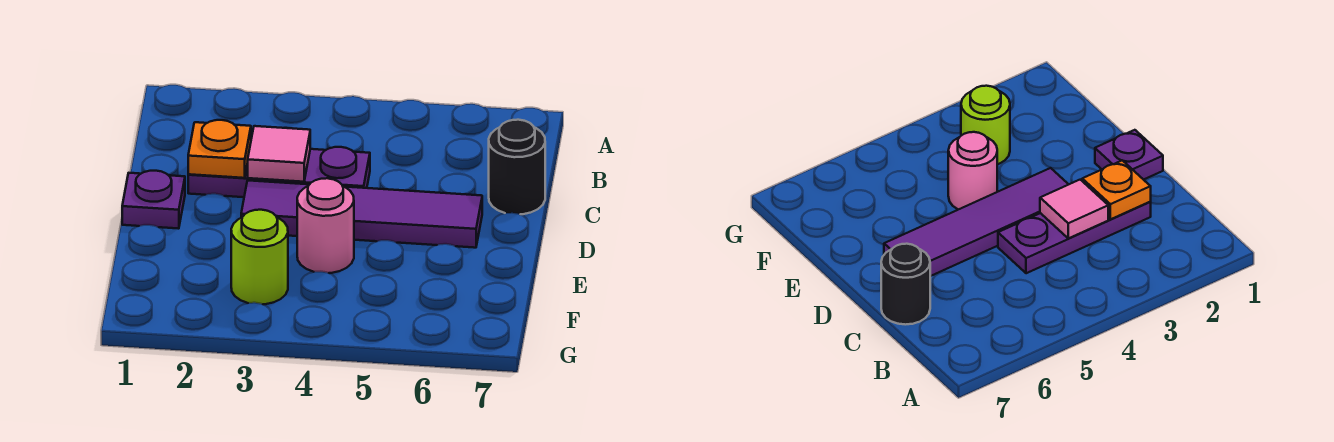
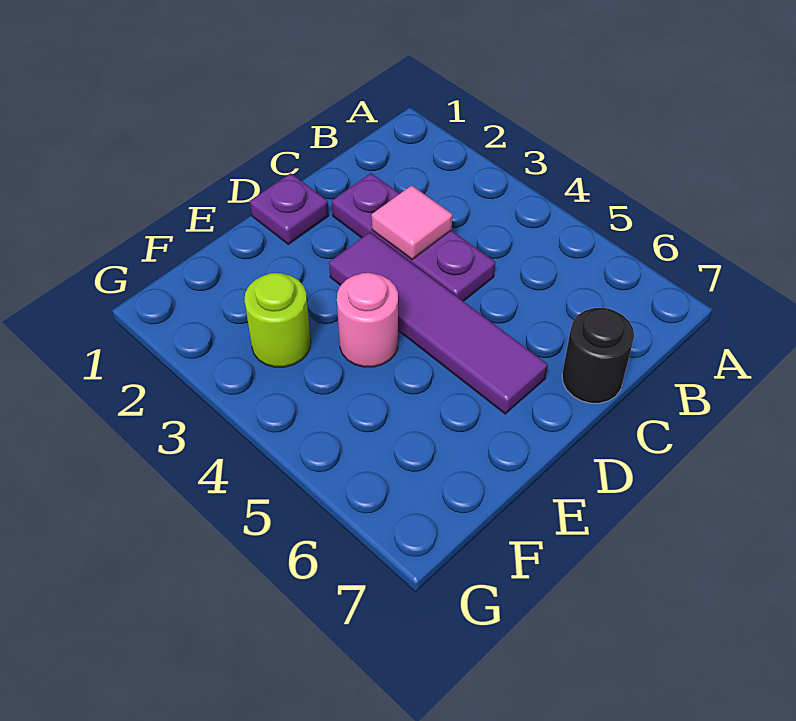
orange plate C2 level 2 -> none

